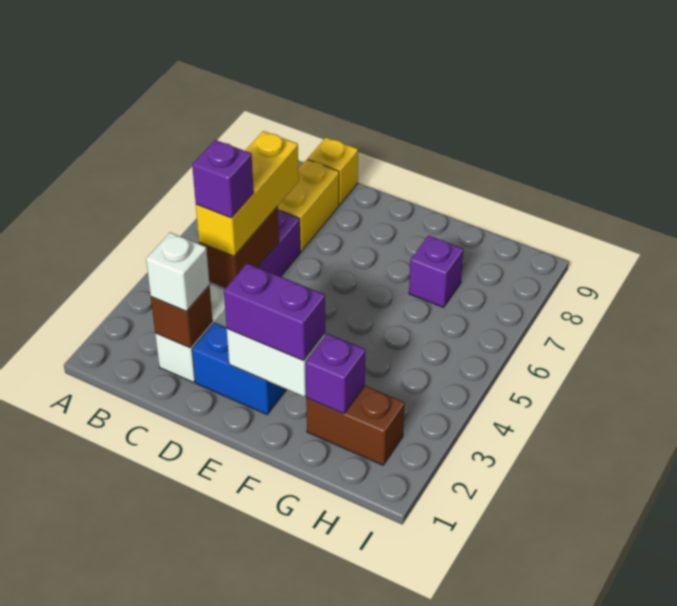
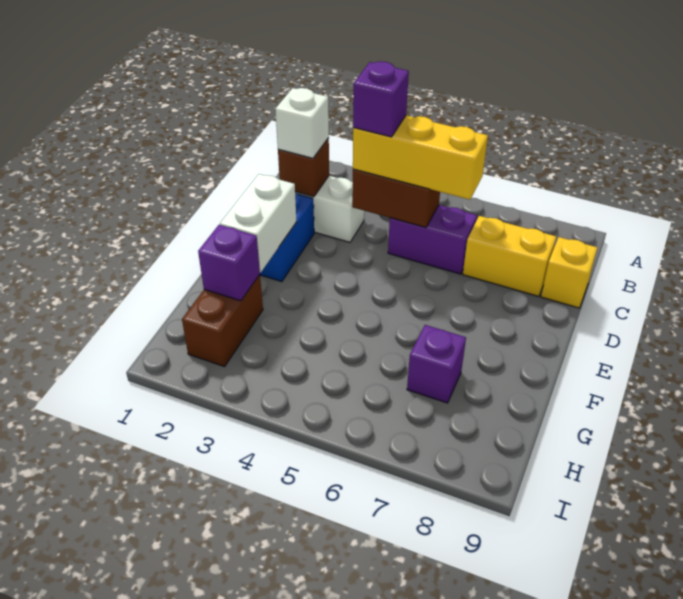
purple brick E2:F2 level 3 -> none

